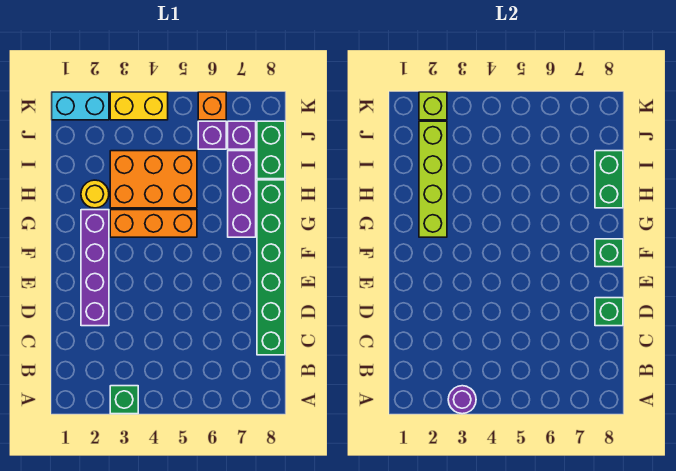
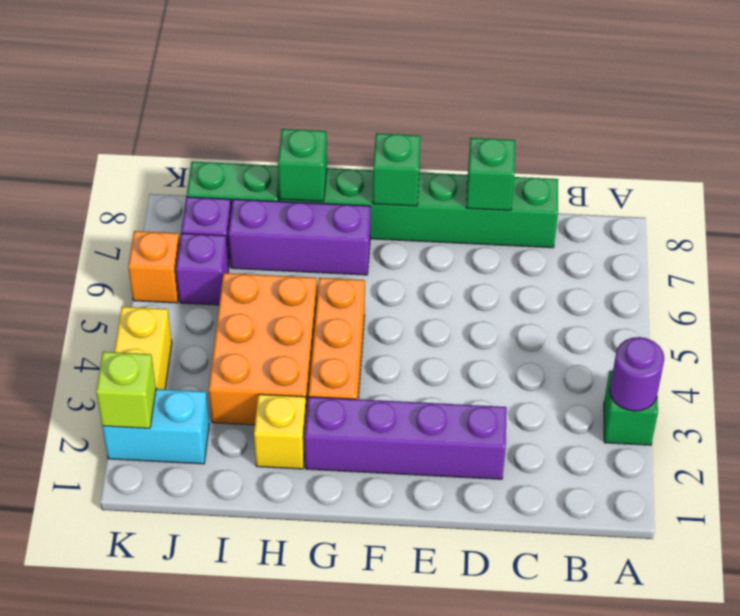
lime brick G2:J2 level 2 -> none
yellow round brick H2 level 1 -> yellow brick H2 level 1
green brick H8:I8 level 2 -> green brick H8 level 2
cyan brick K1:K2 level 1 -> cyan brick J2:K2 level 1

